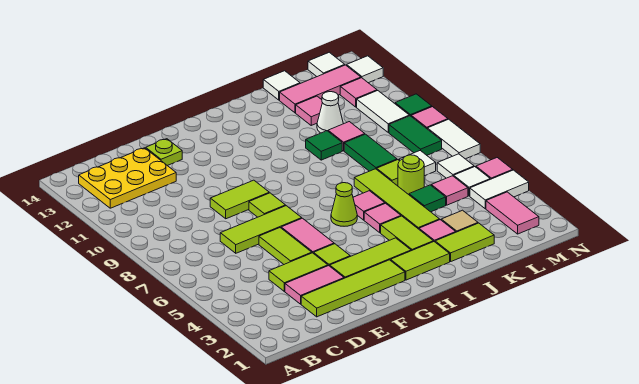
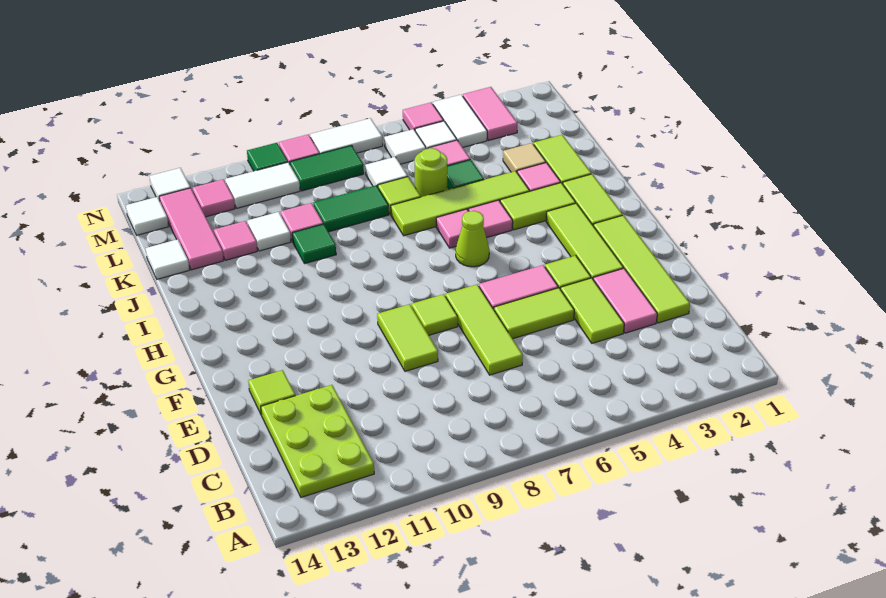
yellow plate B12:D13 level 1 -> lime plate B12:D13 level 1
lime plate E13 level 1 -> lime tile E13 level 1
white cone K11 level 1 -> white tile K11 level 1
pink tile M2:M3 level 1 -> pink tile M3:N3 level 1

